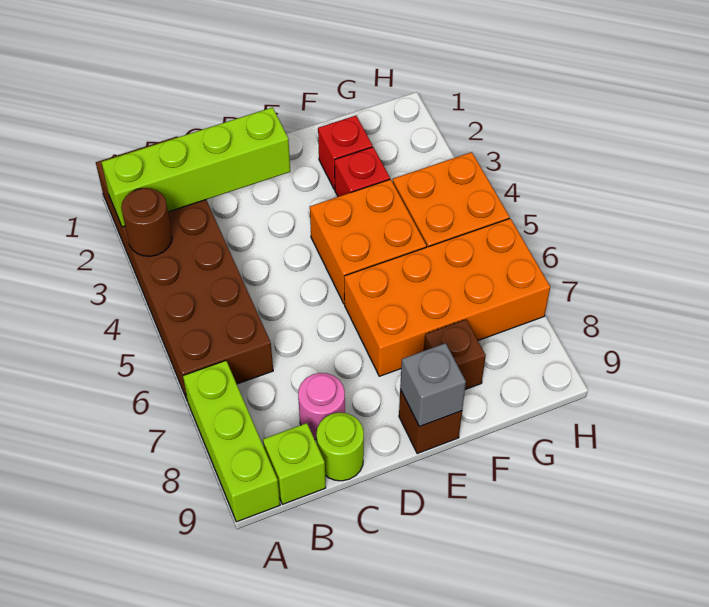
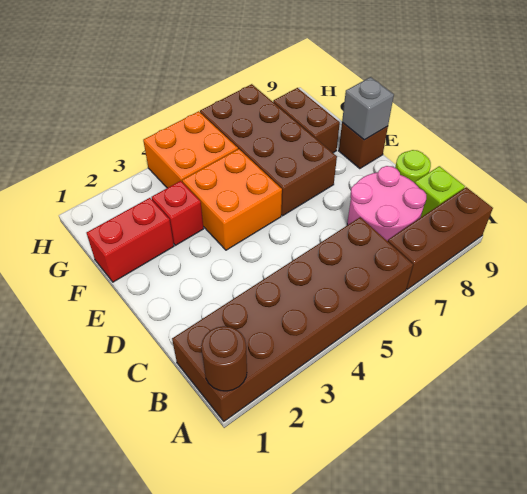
lime brick A2:D2 level 2 -> none
brown round brick A3 level 2 -> brown round brick A1 level 2
lime brick A7:A9 level 1 -> brown brick A7:A9 level 1
pink round brick C8 level 1 -> pink round brick B7:C8 level 1
orange brick E6:H7 level 1 -> brown brick E6:H7 level 1
red brick F2 level 1 -> red brick F1:F2 level 1
brown brick F8 level 1 -> brown brick F8:G8 level 1

